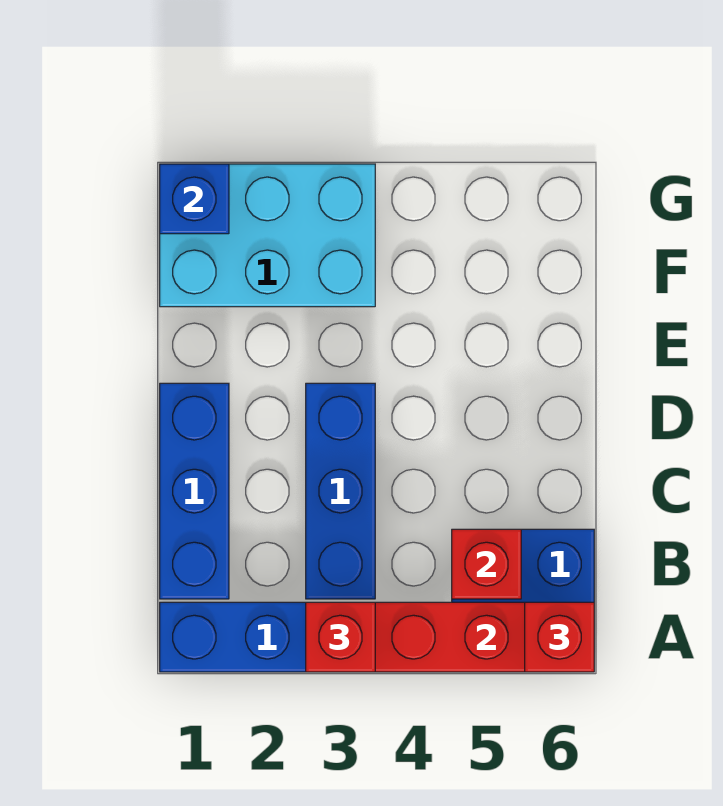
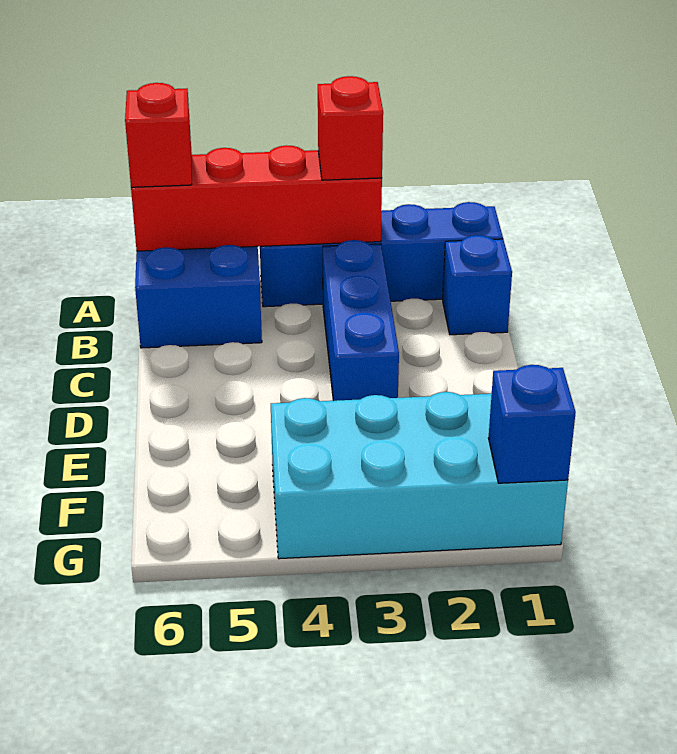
blue brick B1:D1 level 1 -> blue brick B1 level 1
red brick B5 level 2 -> none
cyan brick F1:G3 level 1 -> cyan brick F1:G4 level 1

